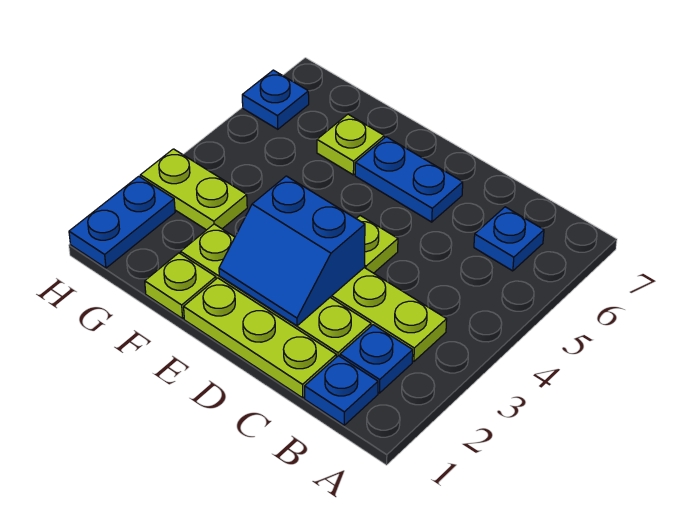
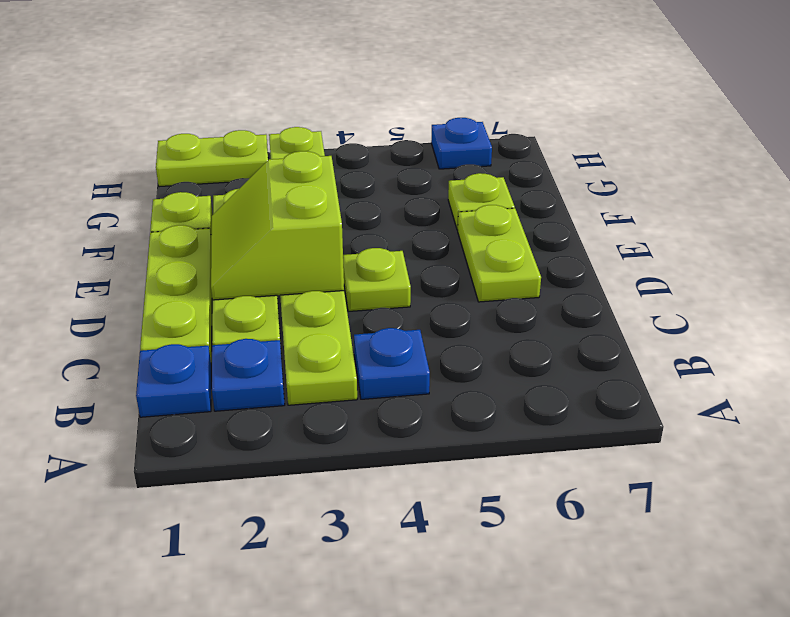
blue plate B6 level 1 -> blue plate B4 level 1
blue slope D2:E3 level 2 top 3 -> lime slope D2:E3 level 2 top 3
blue plate D6:E6 level 1 -> lime plate D6:E6 level 1
blue plate H1:H2 level 1 -> lime plate H1:H2 level 1

